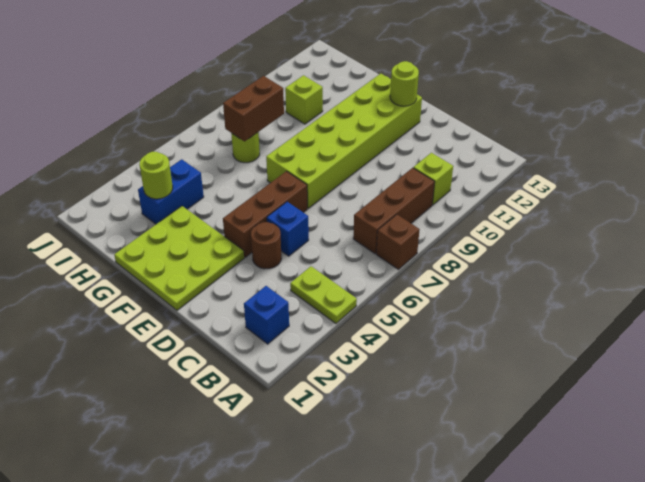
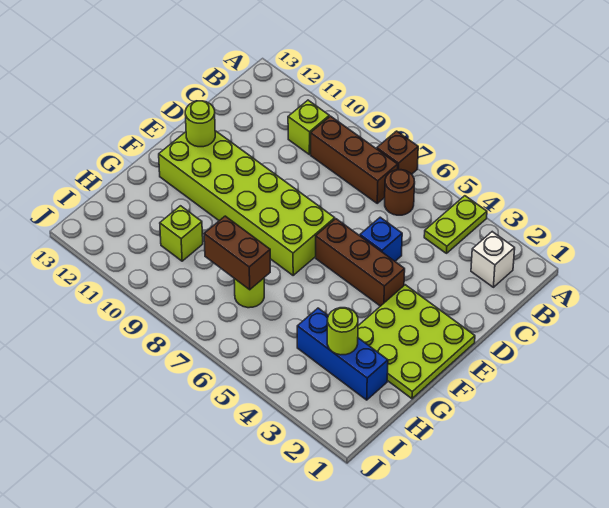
blue brick B2 level 1 -> white brick B2 level 1
brown round brick D4 level 1 -> brown round brick B6 level 1
blue brick H3:H4 level 1 -> blue brick H2:H4 level 1

